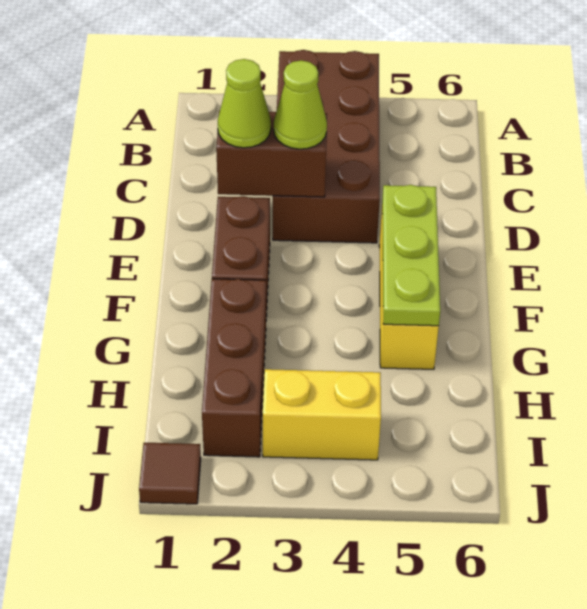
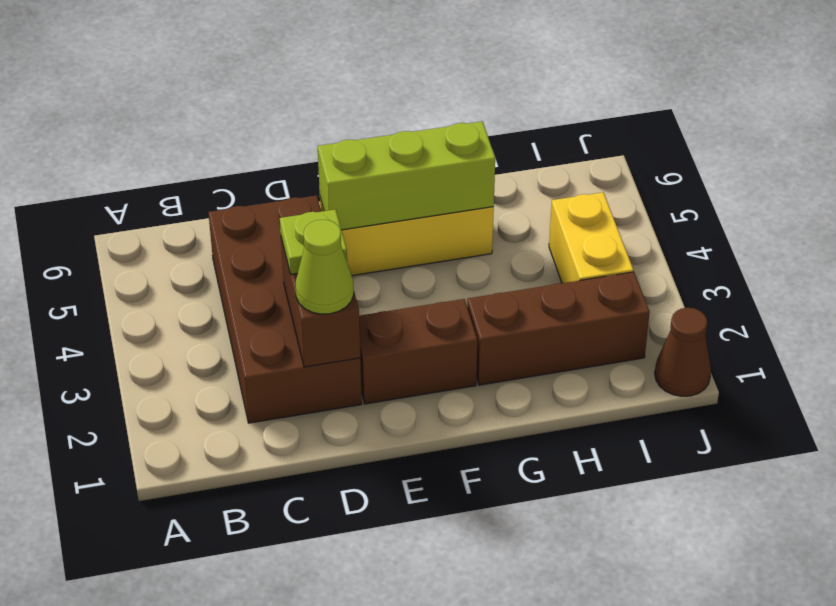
brown brick A3:D4 level 1 -> brown brick C2:D5 level 1
lime cone D3 level 3 -> lime plate D3 level 3
lime plate E5:G5 level 2 -> lime brick E5:G5 level 2
brown tile J1 level 1 -> brown cone J1 level 1

